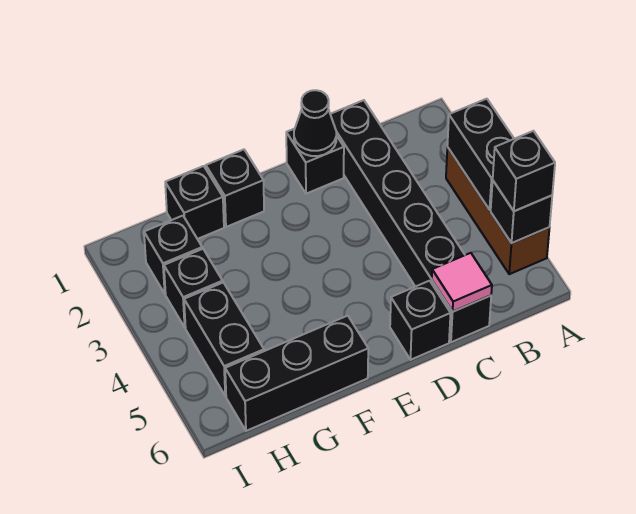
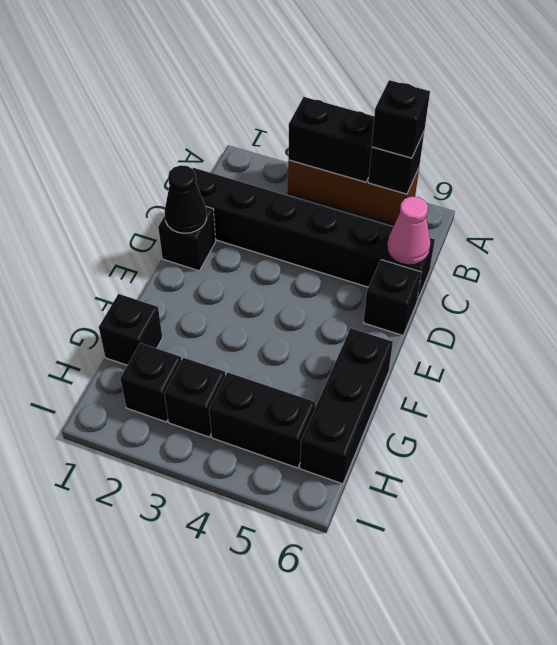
pink tile C6 level 2 -> pink cone C6 level 2
black brick F1 level 1 -> none

